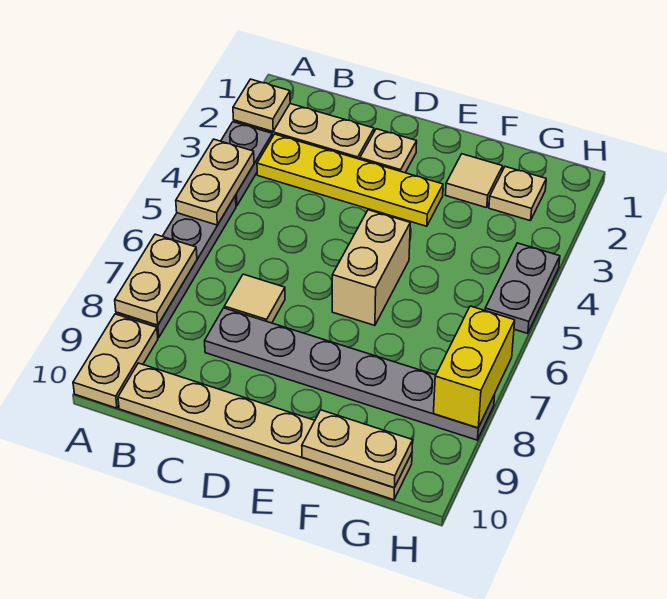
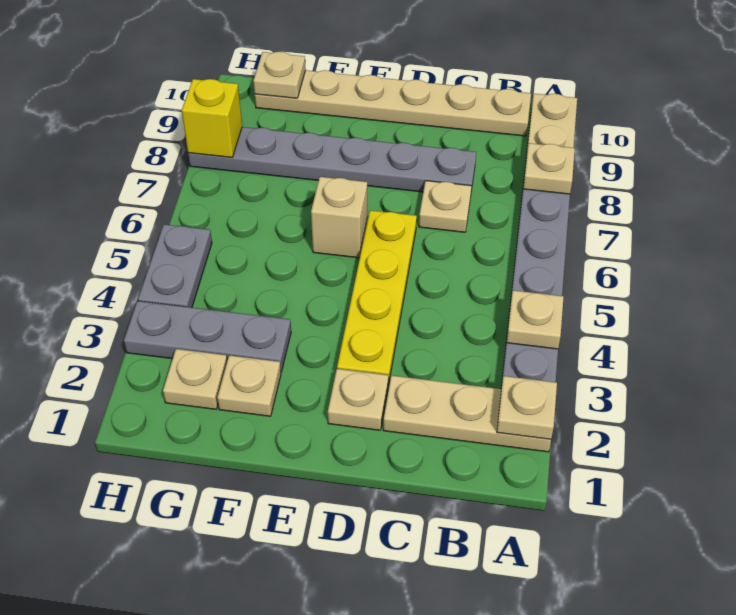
tan plate A4:A5 level 2 -> tan plate A4 level 2
tan plate A7:A8 level 2 -> tan plate A8 level 2
yellow plate B3:E3 level 1 -> yellow plate D3:D6 level 1
tan tile C7 level 1 -> tan plate C7 level 1
tan brick E5:E6 level 1 -> tan brick E6 level 1
tan tile F2 level 1 -> tan plate F2 level 1
none -> grey plate F3:H3 level 1
tan plate F10:G10 level 2 -> tan plate G10 level 2
yellow brick H7:H8 level 2 -> yellow brick H8 level 2

